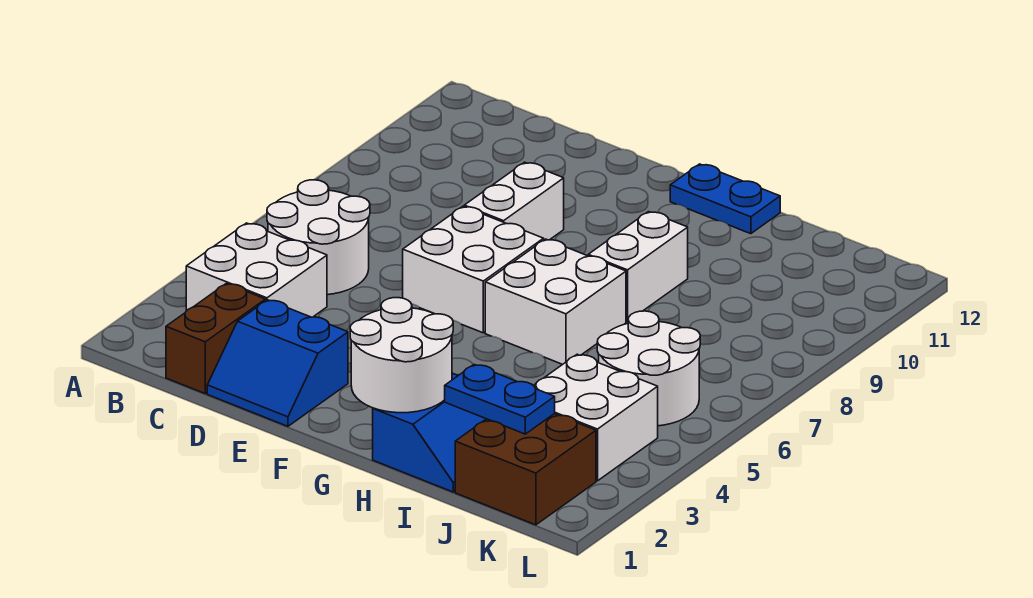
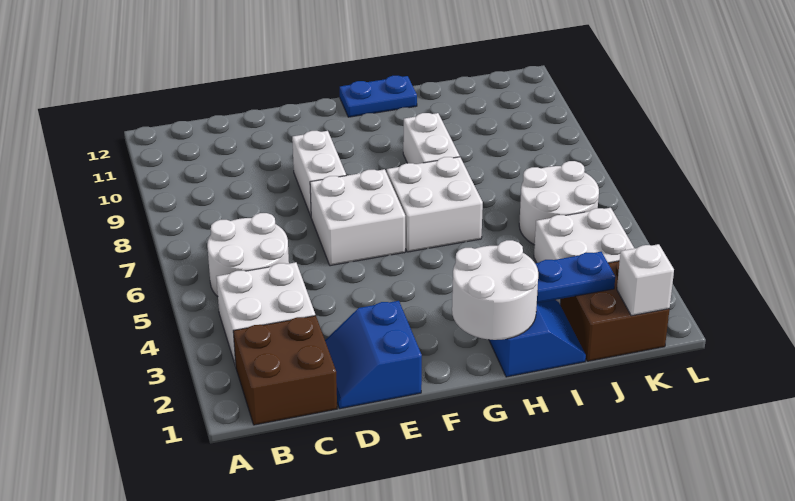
brown brick C1:C2 level 1 -> brown brick B1:C2 level 1
blue slope D1:E2 level 1 top 2 -> blue slope D1:E2 level 1 top E
none -> white brick K1 level 2

